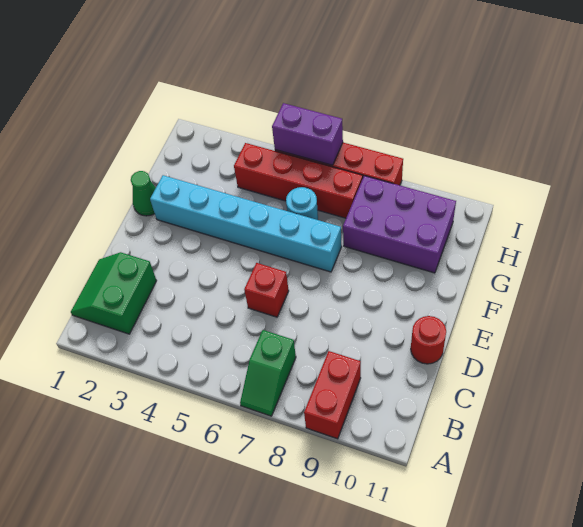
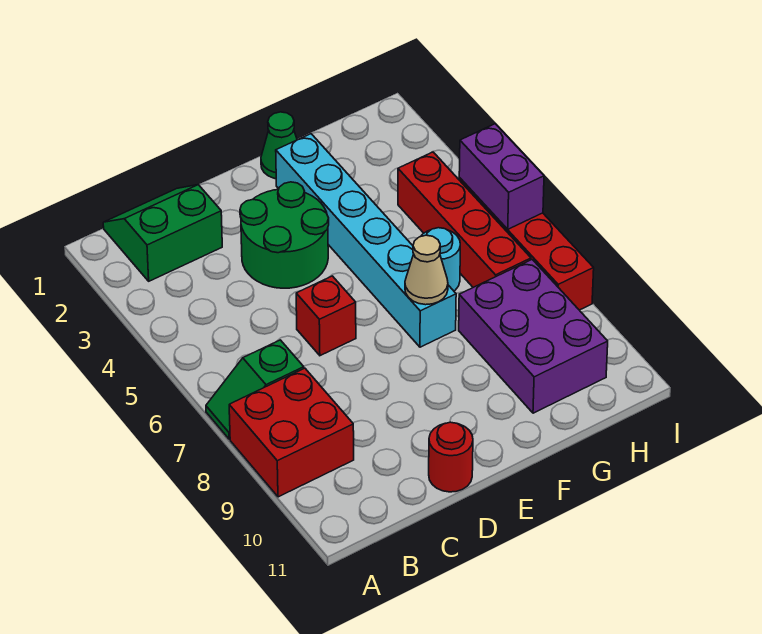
red brick A9:B9 level 1 -> red brick A8:B9 level 1
none -> green round brick D3:E4 level 1
none -> tan cone F7 level 2

